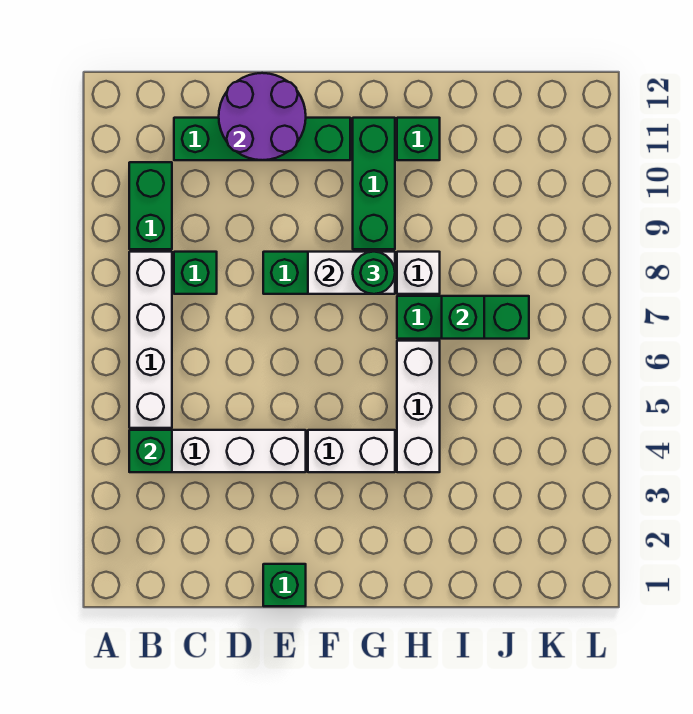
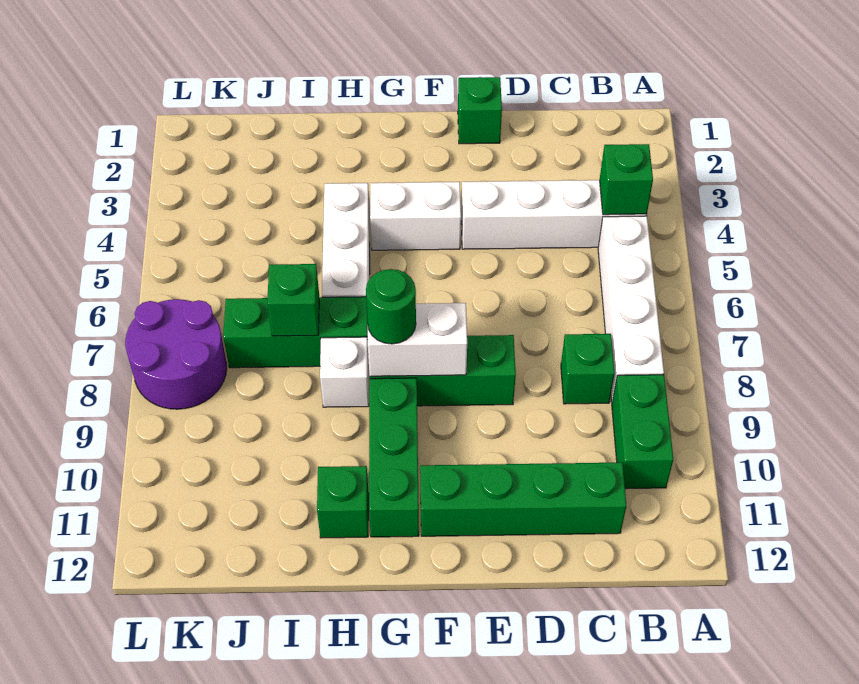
purple round brick D11:E12 level 2 -> purple round brick K7:L8 level 1

